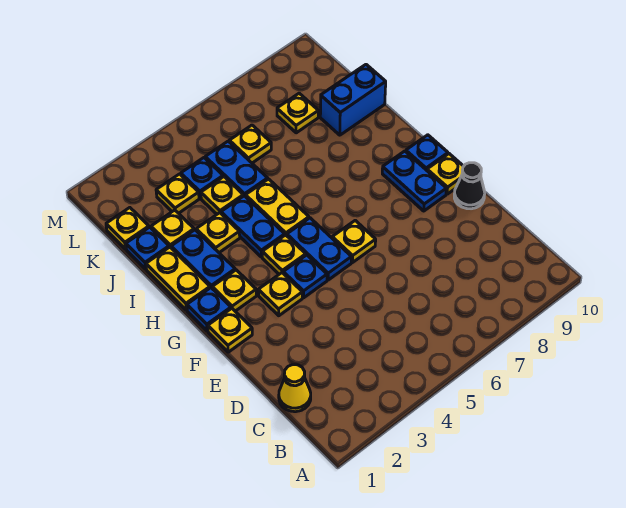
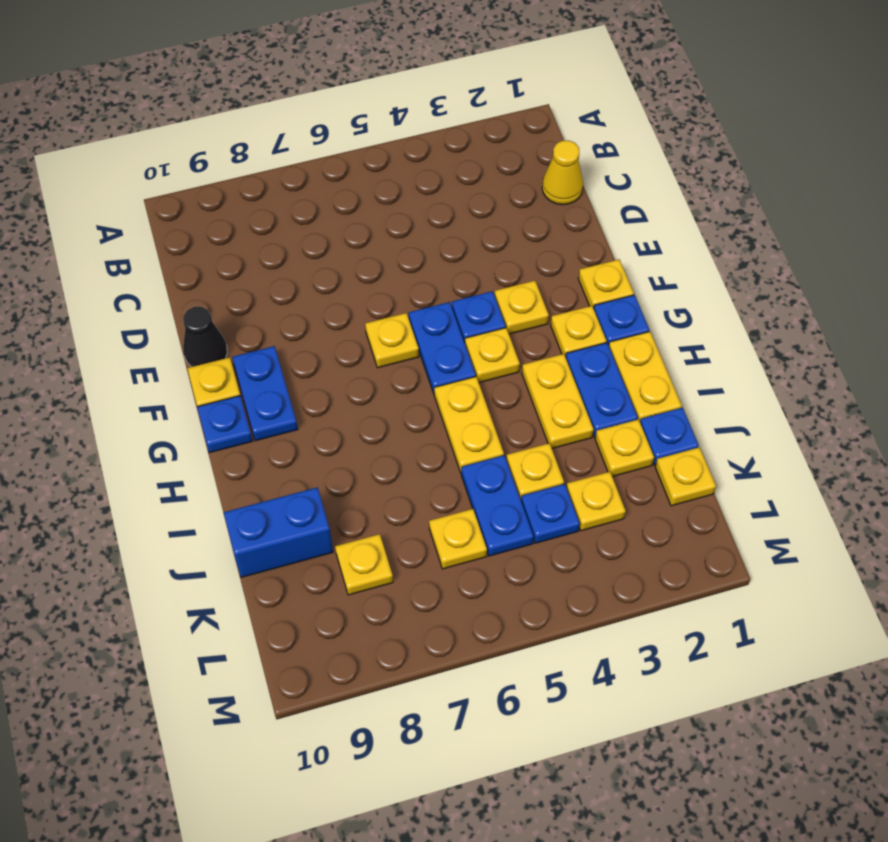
blue plate H4:I4 level 1 -> none
yellow plate I3 level 1 -> yellow plate H3:I3 level 1

